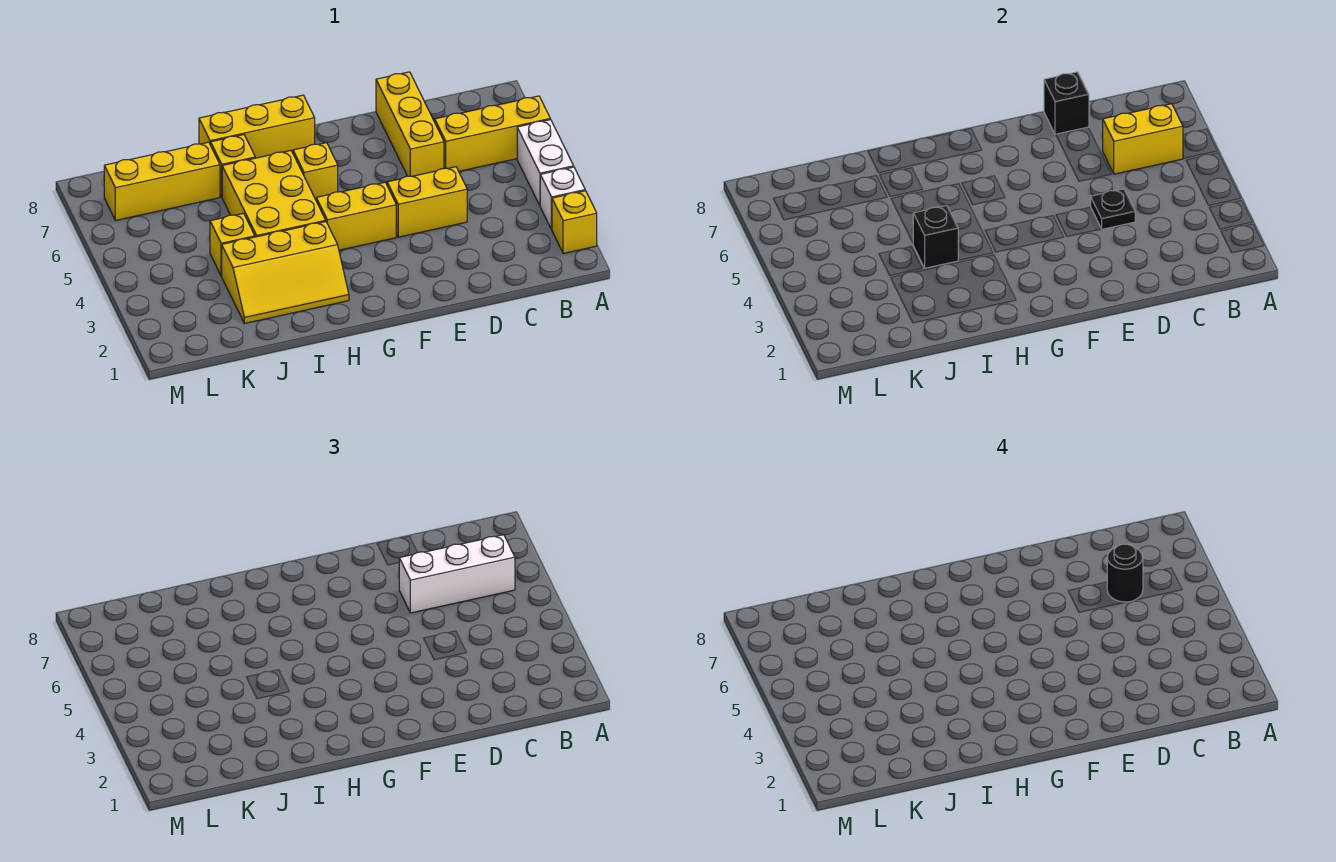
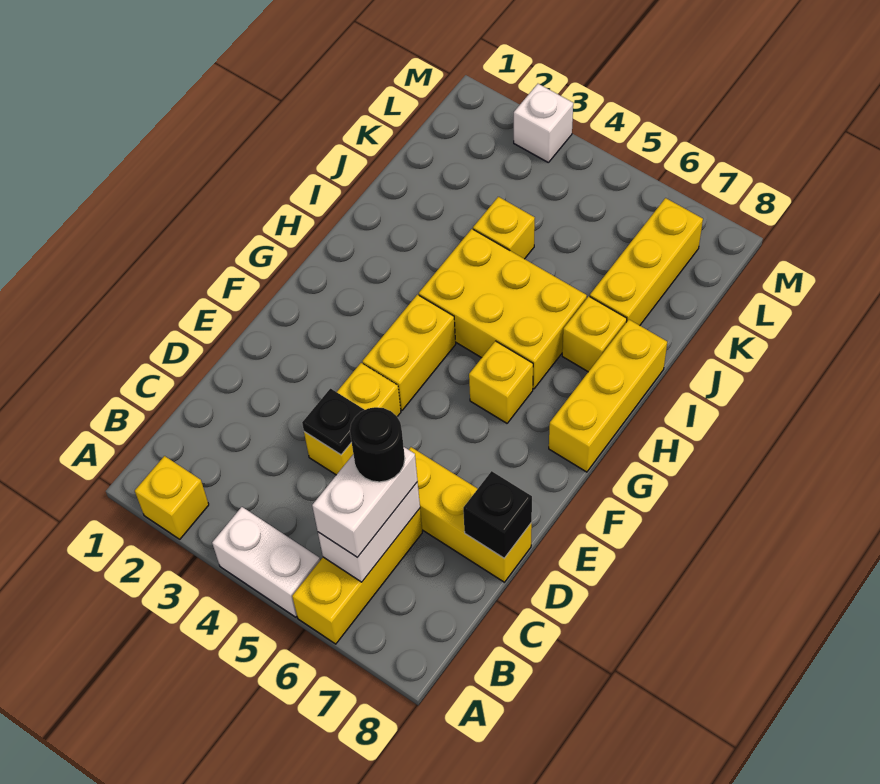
white brick A3 level 1 -> white brick M3 level 1
yellow brick B6:C6 level 2 -> white brick B6:C6 level 2
white brick B6:D6 level 3 -> white brick B6:C6 level 3
yellow slope H2:J3 level 1 top 3 -> none
black brick I4 level 2 -> none

